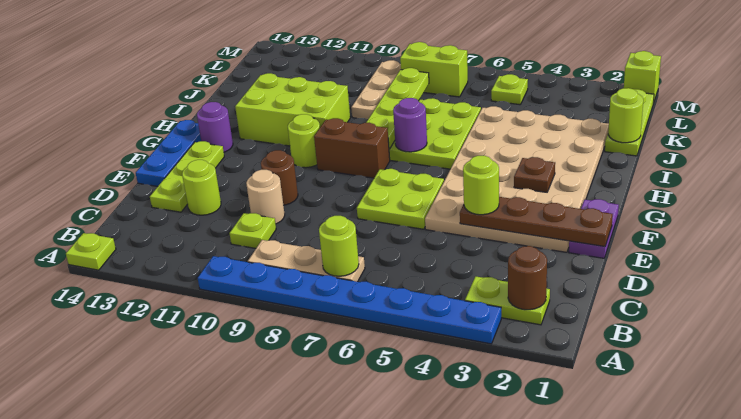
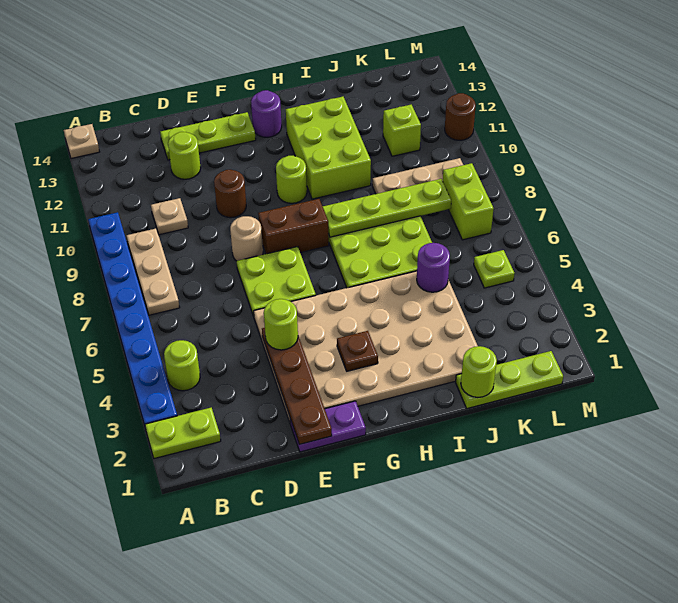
lime plate A14 level 1 -> tan plate A14 level 1
lime plate B2:B3 level 1 -> lime plate A2:B2 level 1
brown round brick B2 level 2 -> brown round brick M11 level 1
lime round brick B7 level 2 -> lime round brick B4 level 1
lime plate C10 level 1 -> tan plate C10 level 1
tan round brick D10 level 1 -> tan round brick E8 level 1
blue plate E14:G14 level 1 -> none
brown brick G8:G9 level 1 -> brown brick F8:G8 level 1
purple round brick H7 level 2 -> purple round brick J5 level 2
lime brick M1 level 1 -> lime brick K11 level 1

